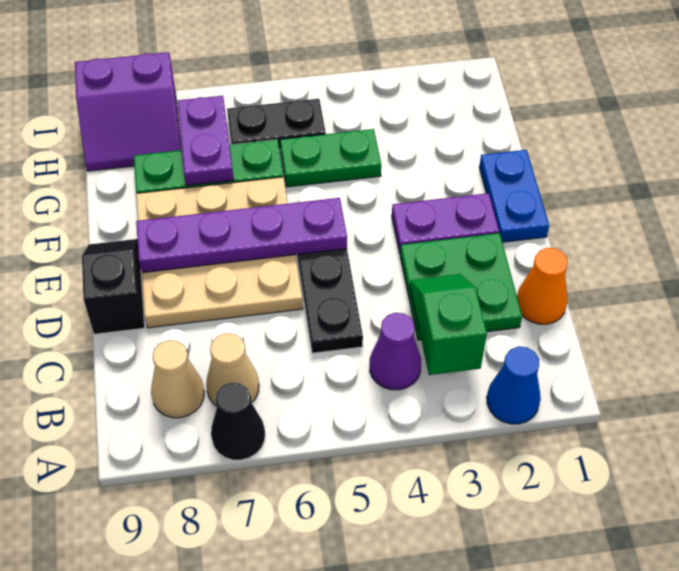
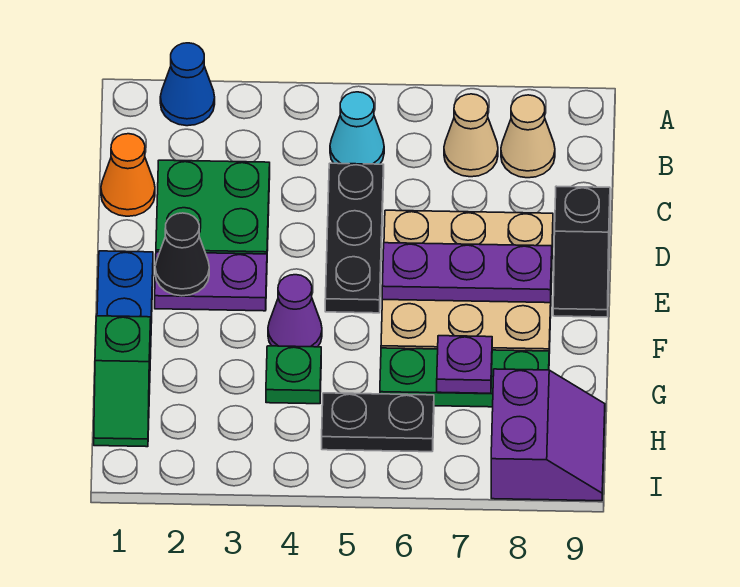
black cone A7 level 1 -> black cone E2 level 2
green slope B3:C3 level 2 top B -> green slope G1:H1 level 1 top G
purple cone B4 level 1 -> purple cone F4 level 1
none -> cyan cone B5 level 1
purple plate E5:E8 level 2 -> purple plate E6:E8 level 2
green plate G4:G5 level 1 -> green plate G4 level 1
purple plate G7:H7 level 2 -> purple plate G7 level 2
purple slope H8:I9 level 1 top I -> purple slope H8:I9 level 1 top 8

